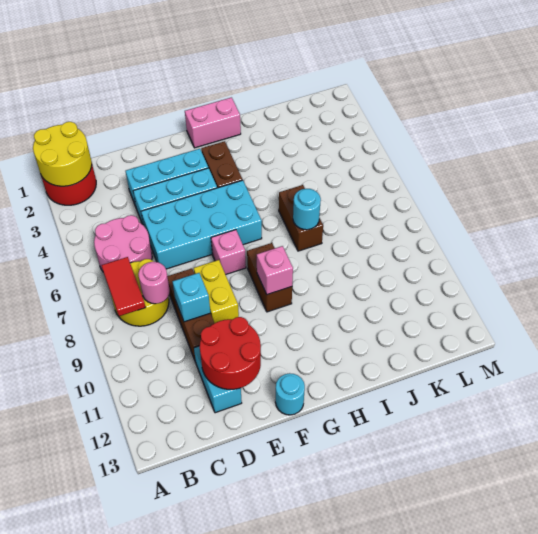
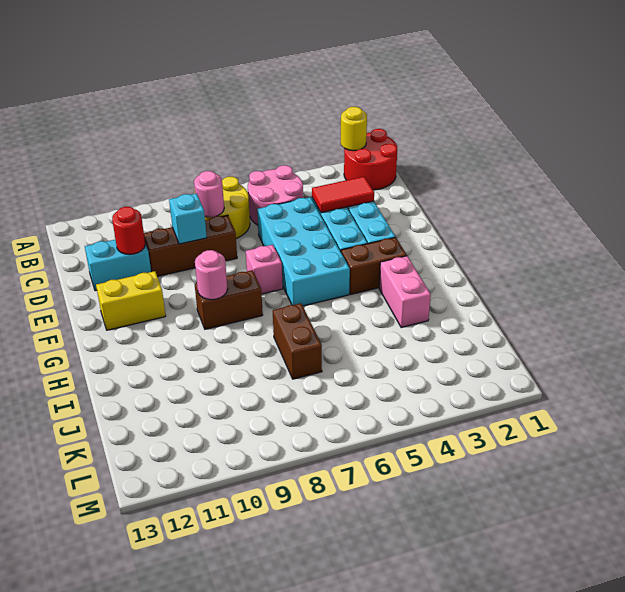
yellow round brick A1:B2 level 2 -> yellow round brick A2 level 2
red tile B7:B8 level 2 -> red tile D3:D4 level 2
red round brick D11:E12 level 2 -> red round brick D11 level 2
yellow brick E8:E9 level 1 -> yellow brick F11:F12 level 1
cyan round brick F13 level 1 -> none
pink brick G1:H1 level 1 -> pink brick H3:I3 level 1
pink brick G9 level 2 -> pink round brick G9 level 2
brown brick I6:I7 level 1 -> brown brick I7:J7 level 1
cyan round brick I7 level 2 -> none

